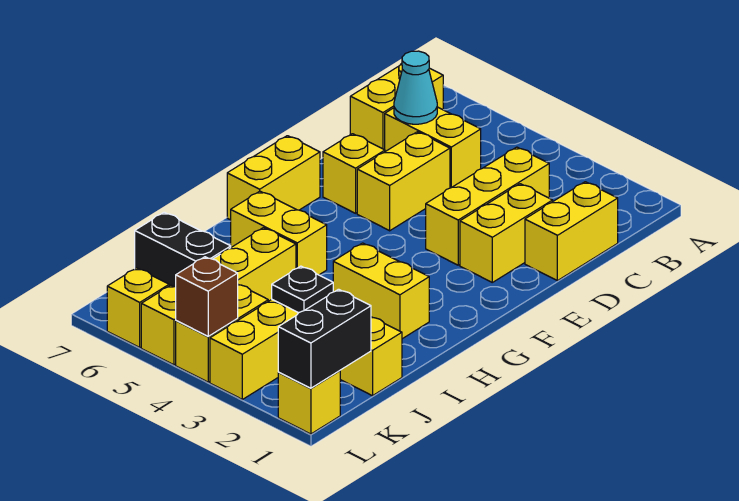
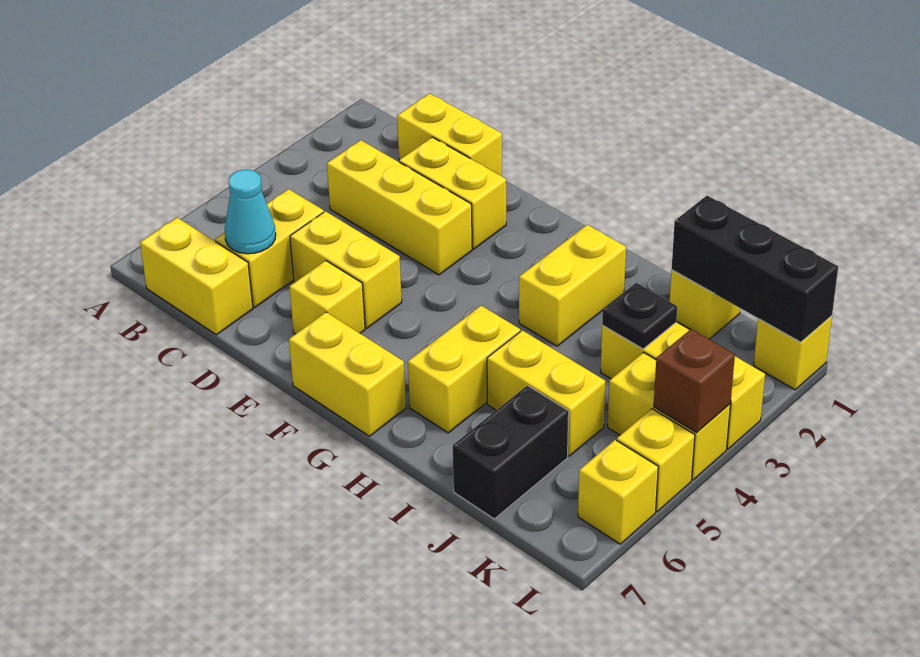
black brick K1:L1 level 2 -> black brick J1:L1 level 2

